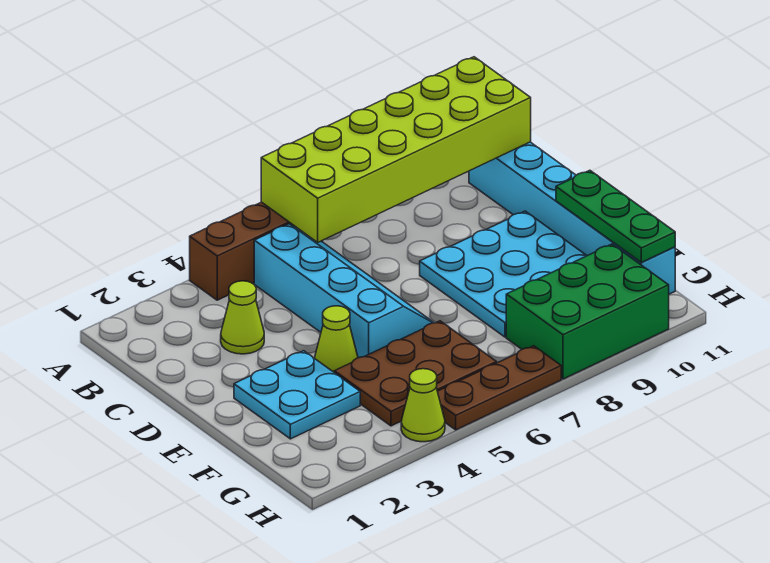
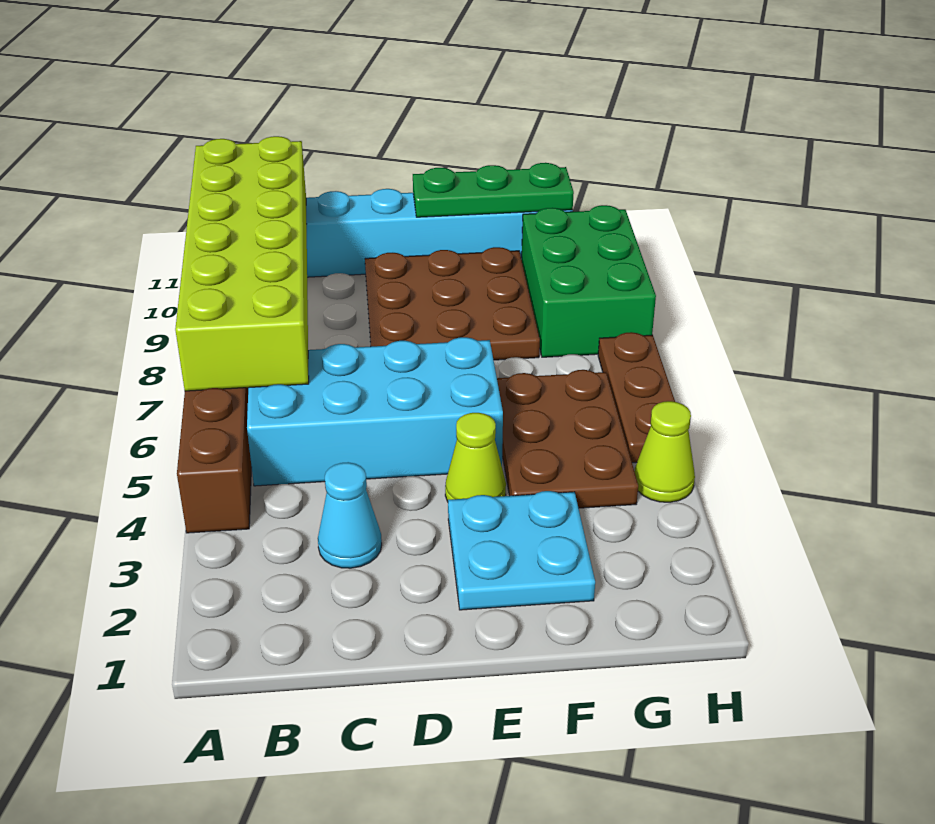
cyan slope B5:E6 level 1 top 5 -> cyan brick B5:E6 level 1
lime cone C3 level 1 -> cyan cone C3 level 1
cyan plate D8:F10 level 1 -> brown plate D8:F10 level 1

